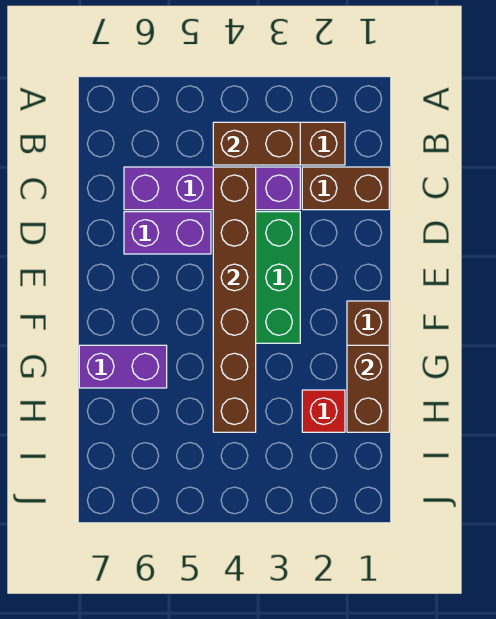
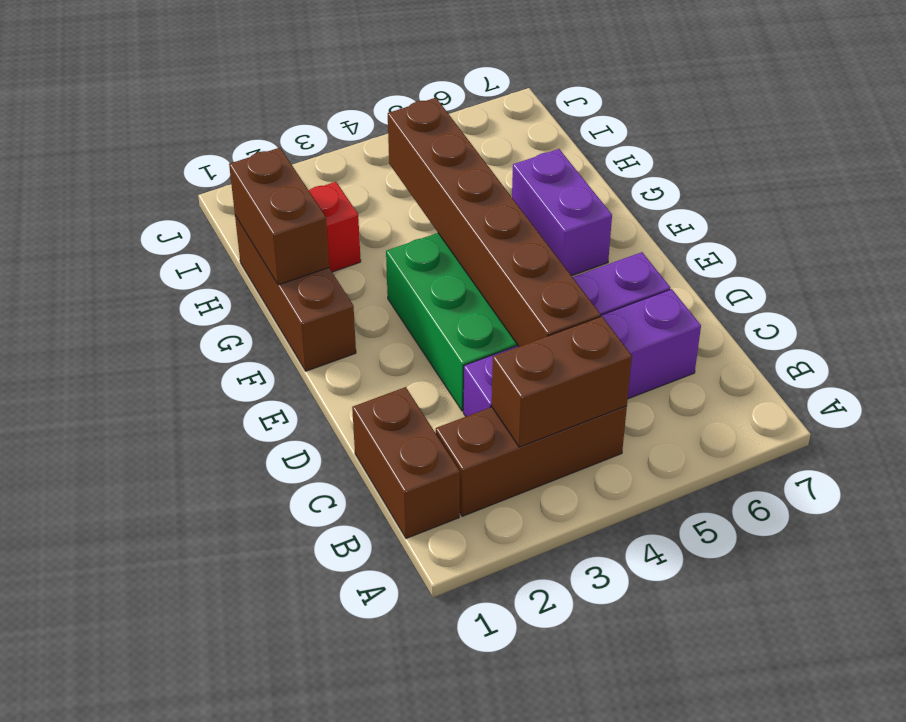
brown brick C1:C2 level 1 -> brown brick B1:C1 level 1
purple brick G6:G7 level 1 -> purple brick F6:G6 level 1

